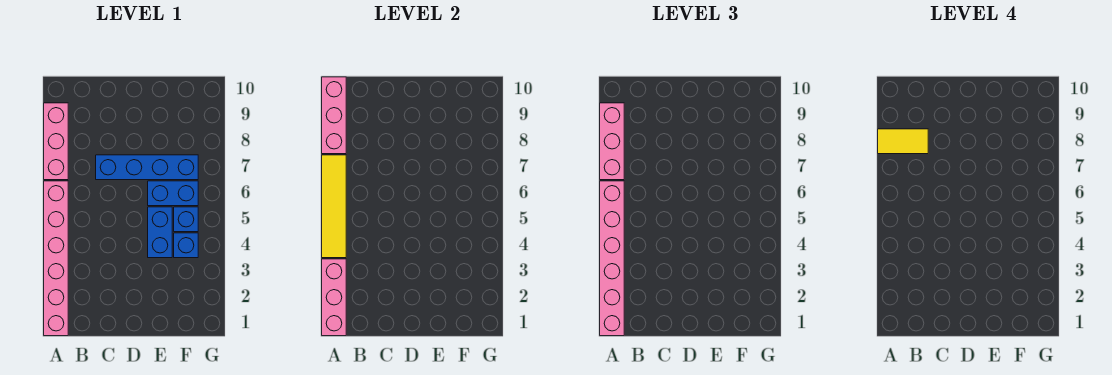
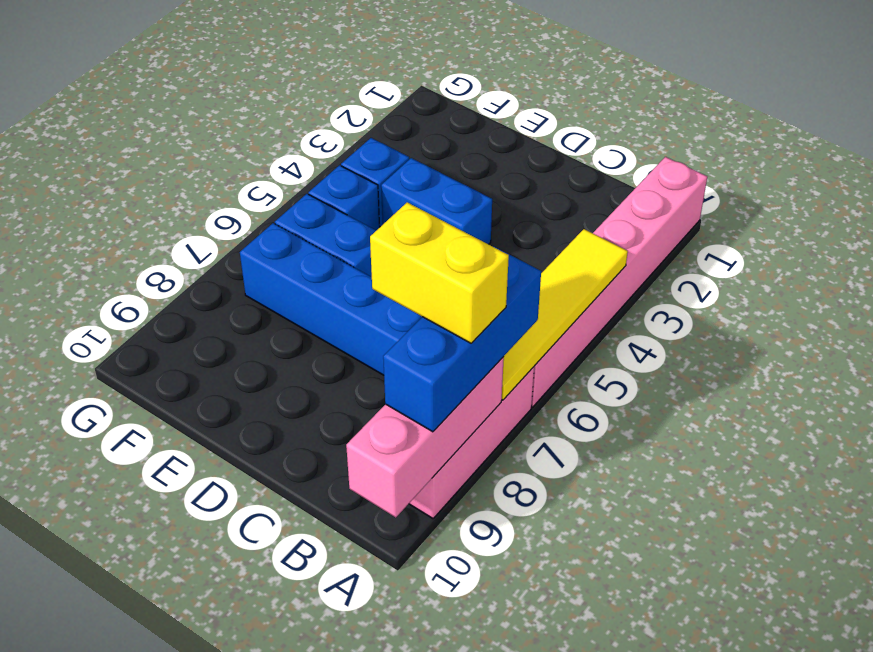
pink brick A1:A3 level 2 -> none
pink brick A1:A6 level 3 -> none
pink brick A7:A9 level 3 -> blue brick A7:A9 level 3
yellow tile A8:B8 level 4 -> yellow brick A8:B8 level 4
blue brick E4:E5 level 1 -> blue brick D4:E4 level 1

